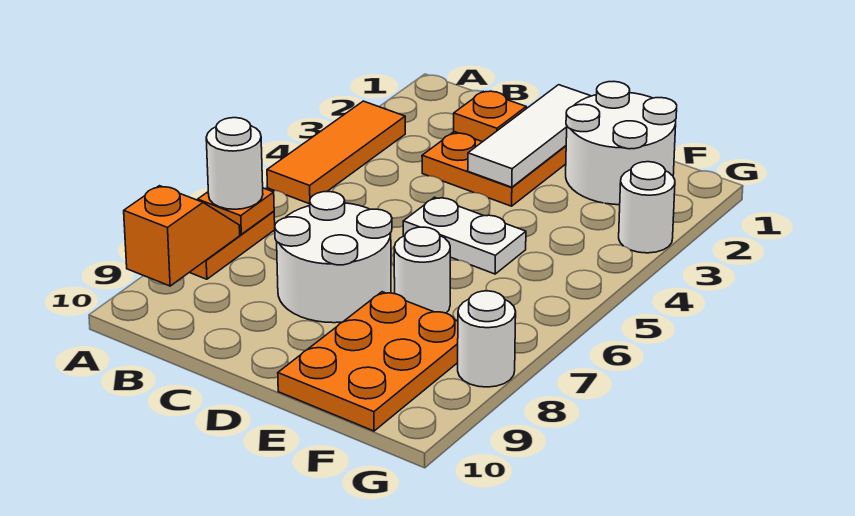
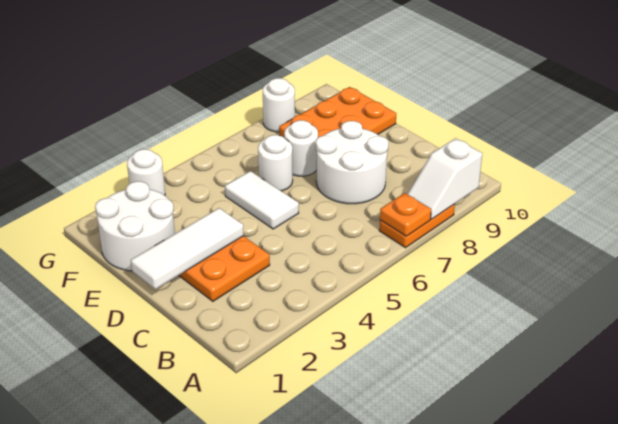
orange tile A3:A5 level 1 -> none
white round brick A7 level 3 -> white round brick E6 level 1
orange slope A8:A9 level 2 top 9 -> white slope A8:A9 level 2 top 9
orange plate C2 level 2 -> none
white plate D5:E5 level 1 -> white tile D5:E5 level 1

